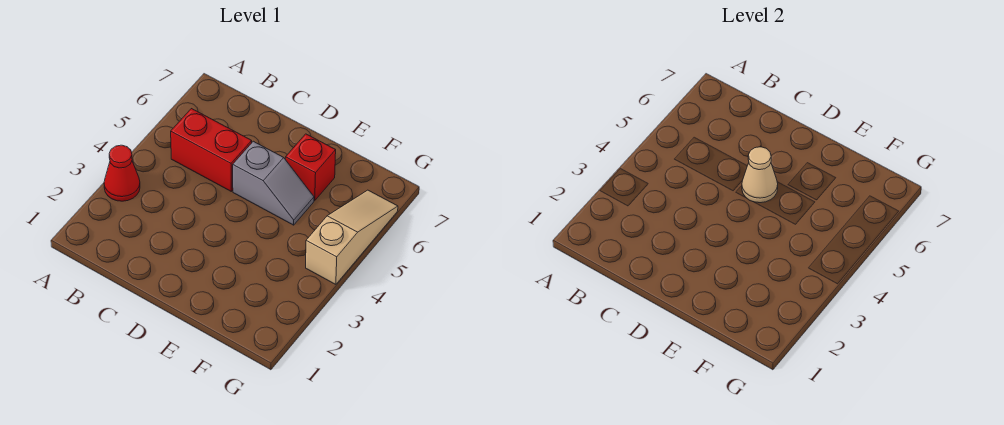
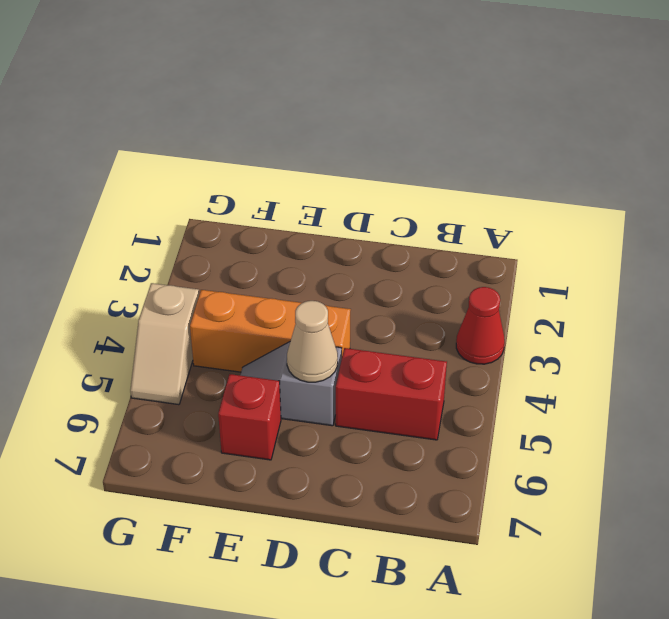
none -> orange brick D4:F4 level 1
tan slope G4:G6 level 1 top 4 -> tan slope G4:G5 level 1 top 4

